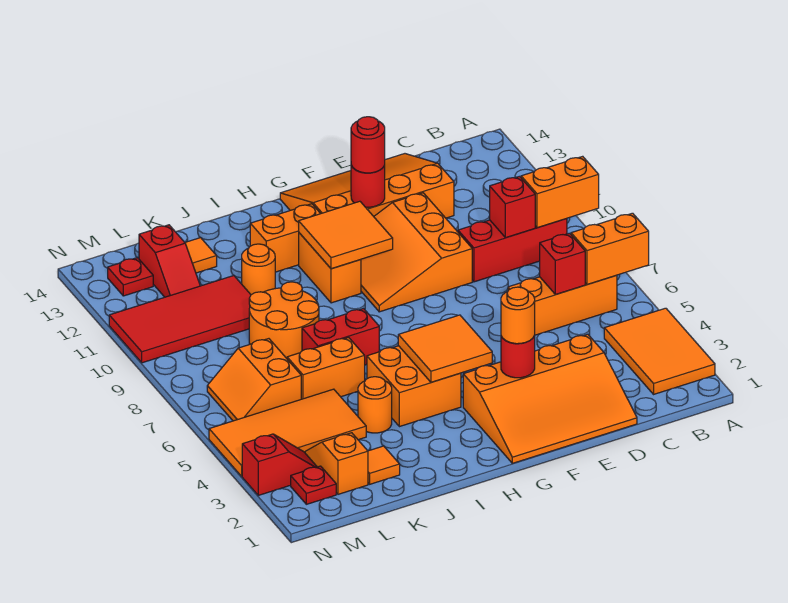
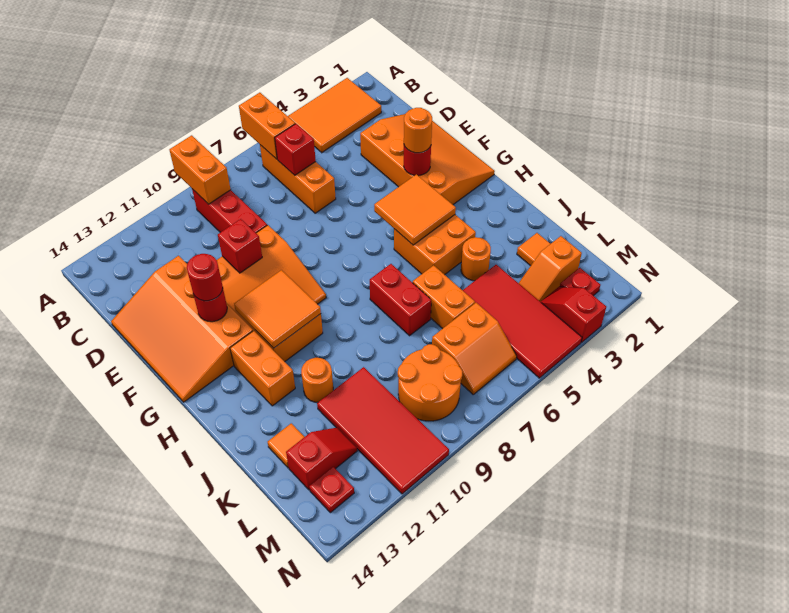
red brick C9 level 2 -> red brick E10 level 2
orange round brick J8:K9 level 1 -> orange round brick L8:M9 level 1
orange tile K4:N5 level 1 -> red tile K4:N5 level 1

